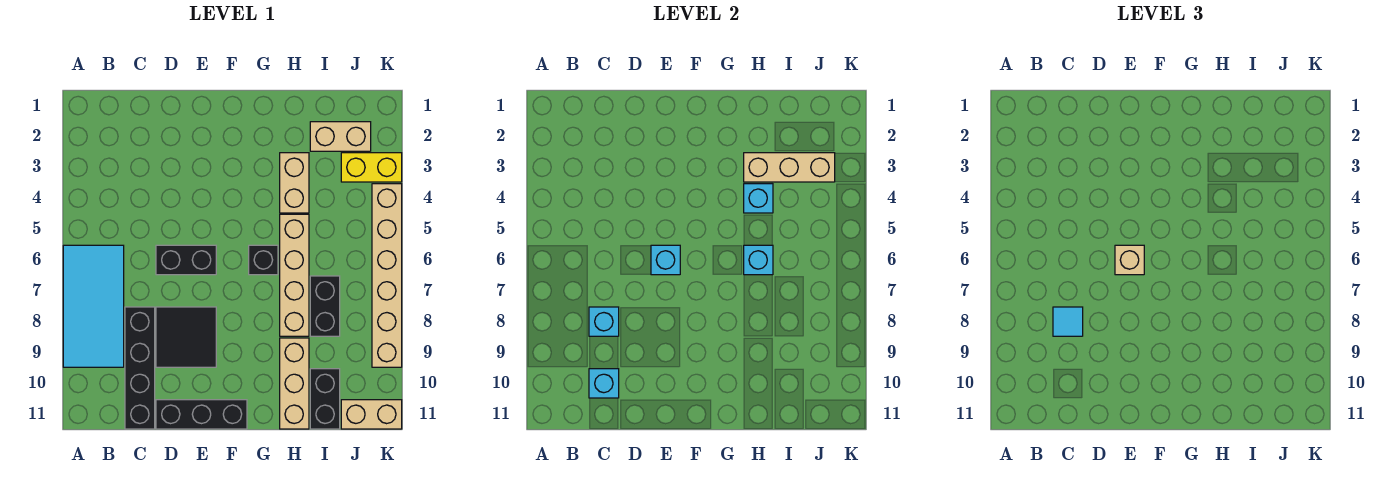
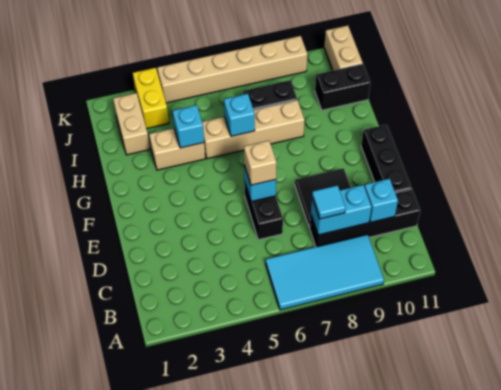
cyan brick C8 level 2 -> cyan brick C8:C9 level 2
black brick G6 level 1 -> none
tan brick H3:J3 level 2 -> none
tan brick H9:H11 level 1 -> none

